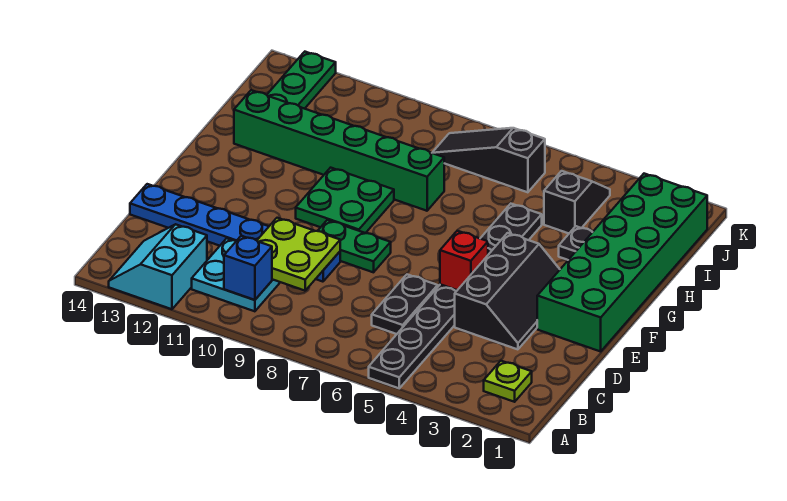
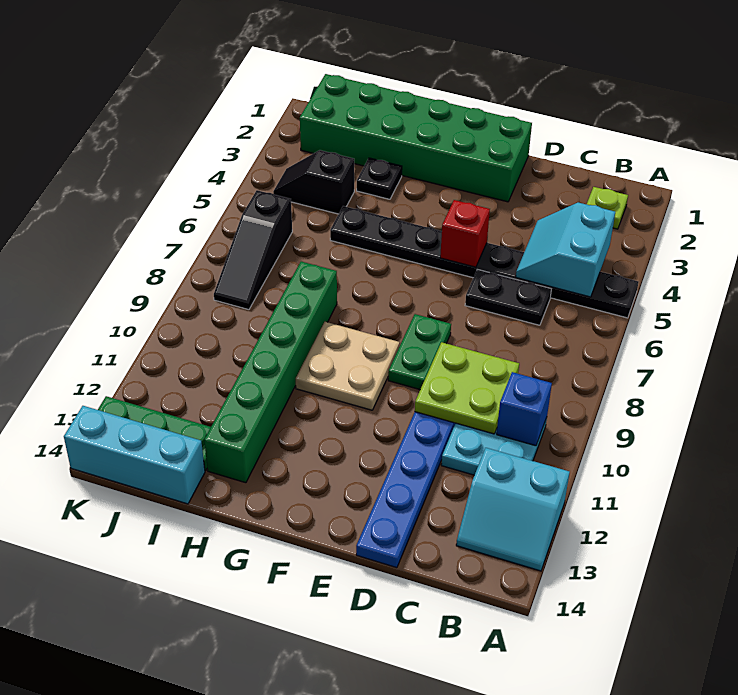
none -> cyan slope B4:C5 level 2 top B
black slope D3:F4 level 1 top 4 -> none
green plate F9:G10 level 1 -> tan plate F9:G10 level 1
none -> cyan brick I14:K14 level 1

